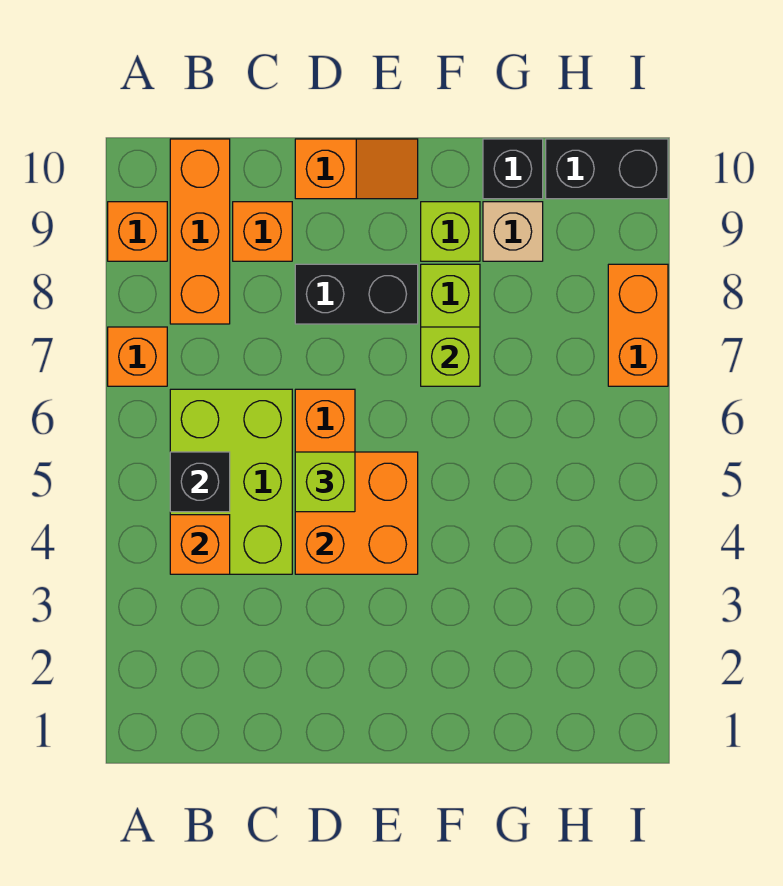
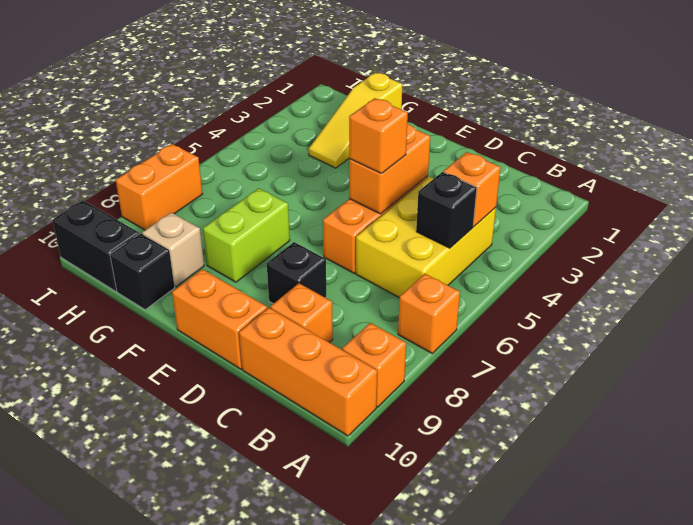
lime brick B4:C6 level 1 -> yellow brick B4:C6 level 1
orange brick B8:B10 level 1 -> orange brick A10:C10 level 1
orange brick D4:E5 level 2 -> orange brick D4:D5 level 2
lime brick D5 level 3 -> orange brick D5 level 3
black brick D8:E8 level 1 -> black brick D8 level 1
orange slope D10:E10 level 1 top D -> orange brick D10:E10 level 1
lime brick F7 level 2 -> none
lime brick F9 level 1 -> none
none -> yellow slope G1:G3 level 1 top 1

